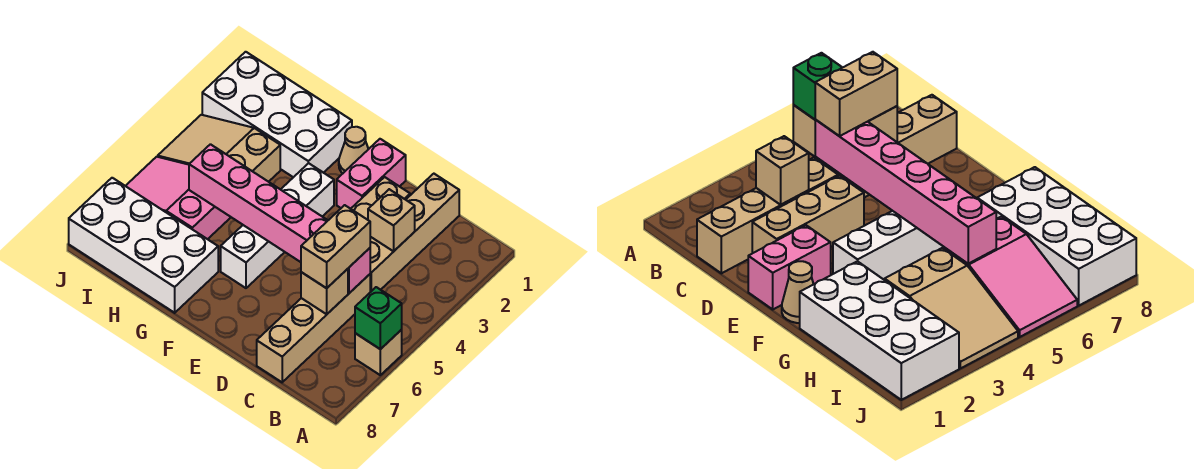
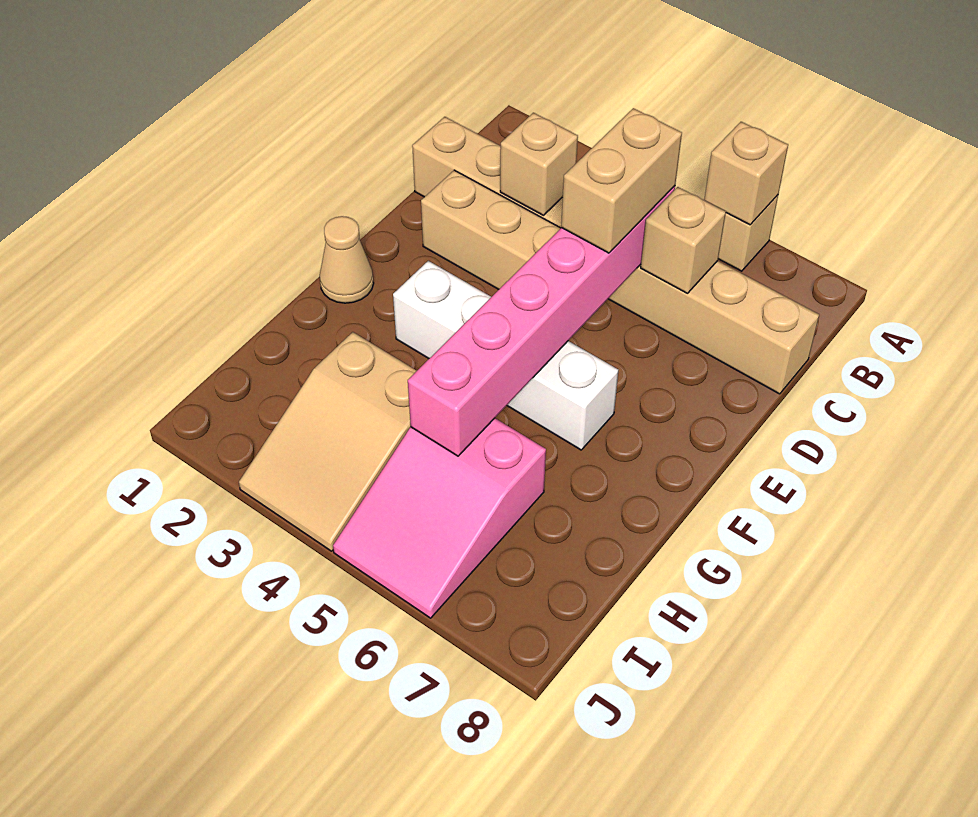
green brick A6 level 2 -> tan brick A6 level 2
tan brick C5:C6 level 3 -> tan brick C5:D5 level 3
pink brick E1:E2 level 1 -> none
white brick G1:J2 level 1 -> none
white brick G7:J8 level 1 -> none

